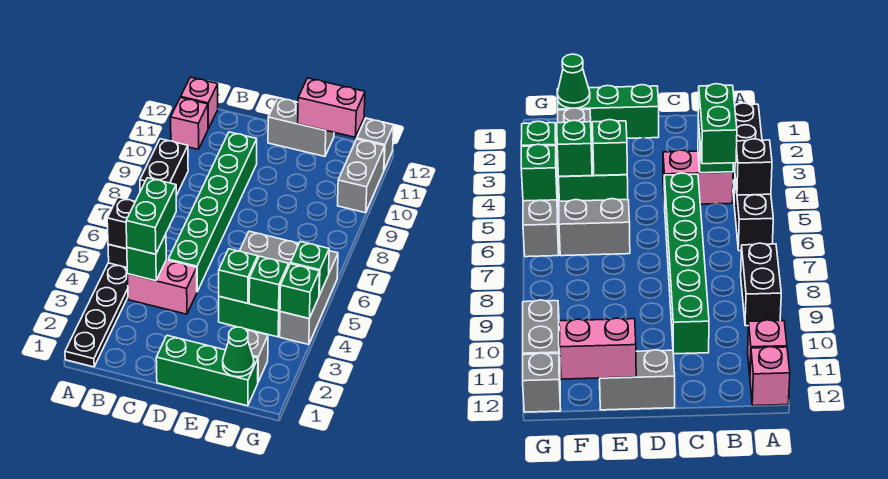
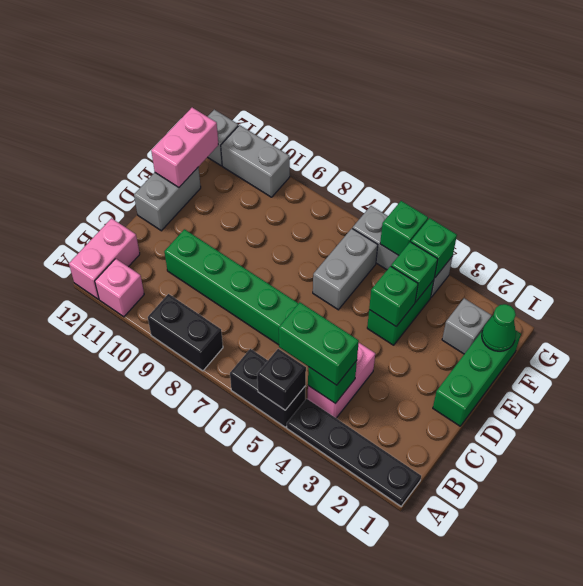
pink brick A12 level 1 -> pink brick A12:B12 level 1

